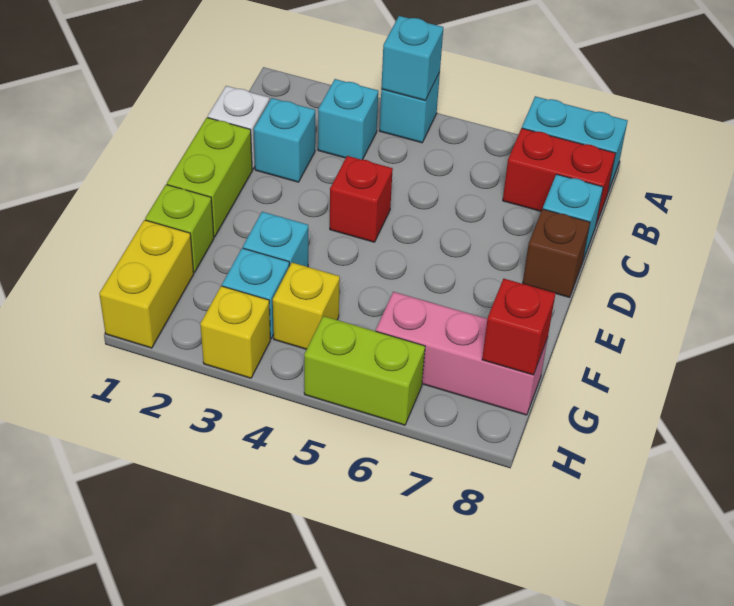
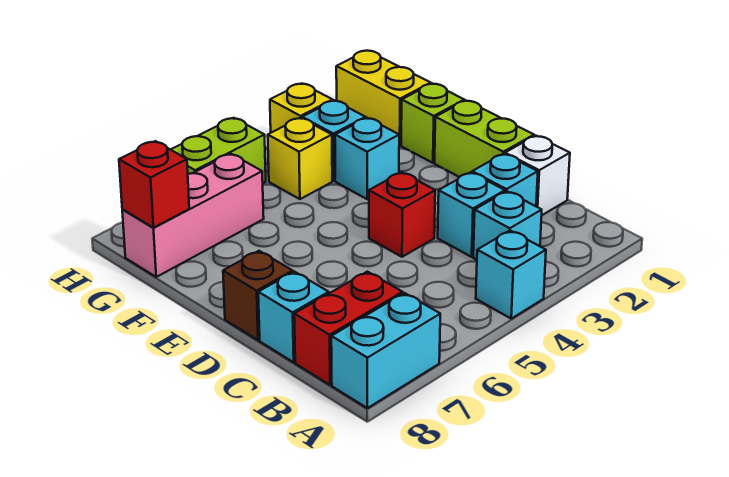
cyan brick A4 level 2 -> cyan brick C3 level 1

